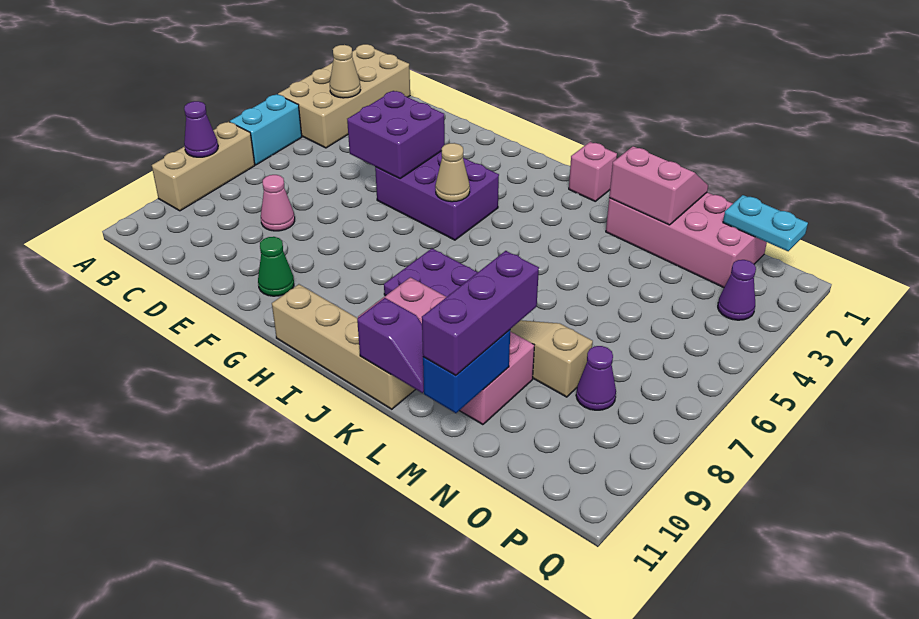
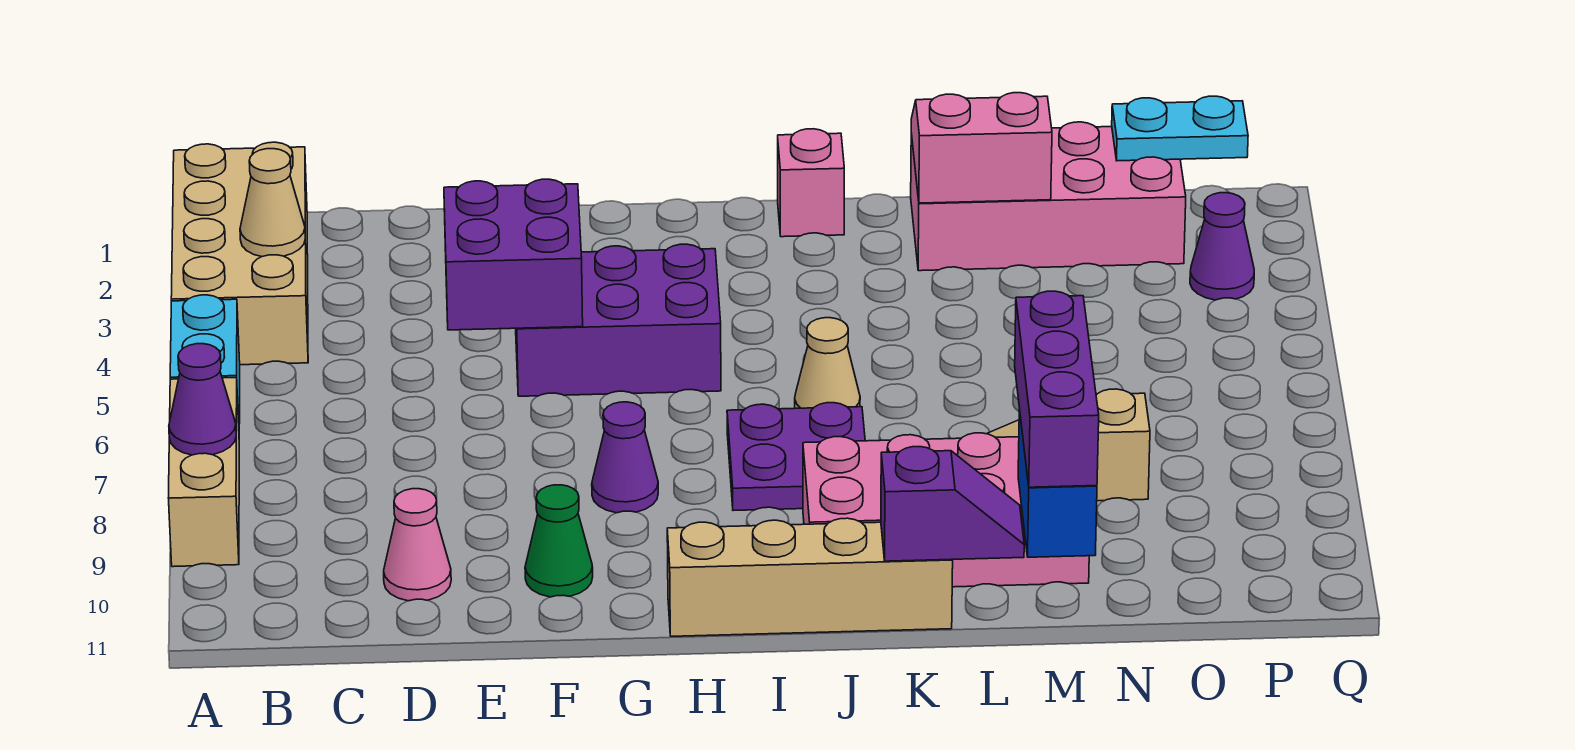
pink cone D8 level 1 -> pink cone D10 level 1
tan cone H5 level 2 -> tan cone J6 level 1
purple cone O8 level 1 -> purple cone G8 level 1

